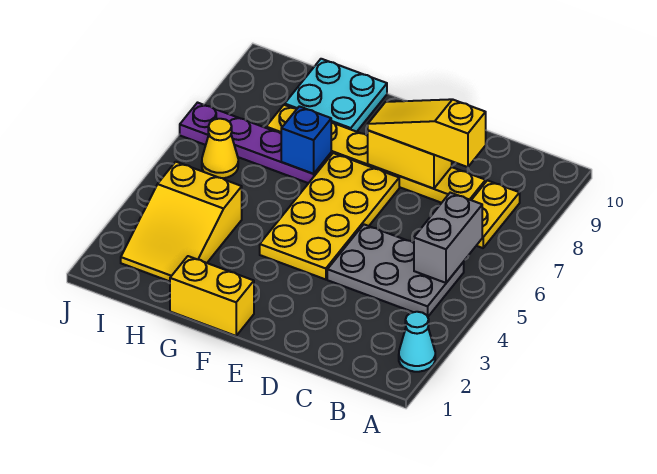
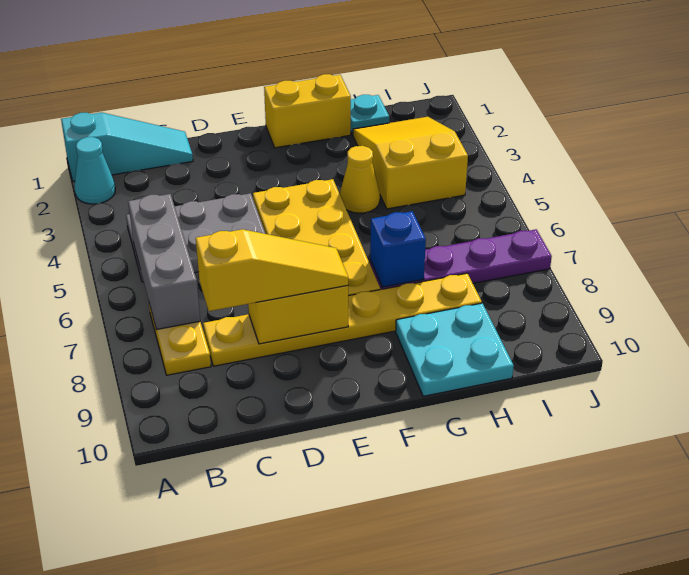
none -> cyan slope A1:C1 level 1 top A
grey brick B5:B6 level 2 -> grey brick B5:B7 level 2
none -> cyan plate H1 level 1
yellow cone I6 level 1 -> yellow cone G4 level 1

